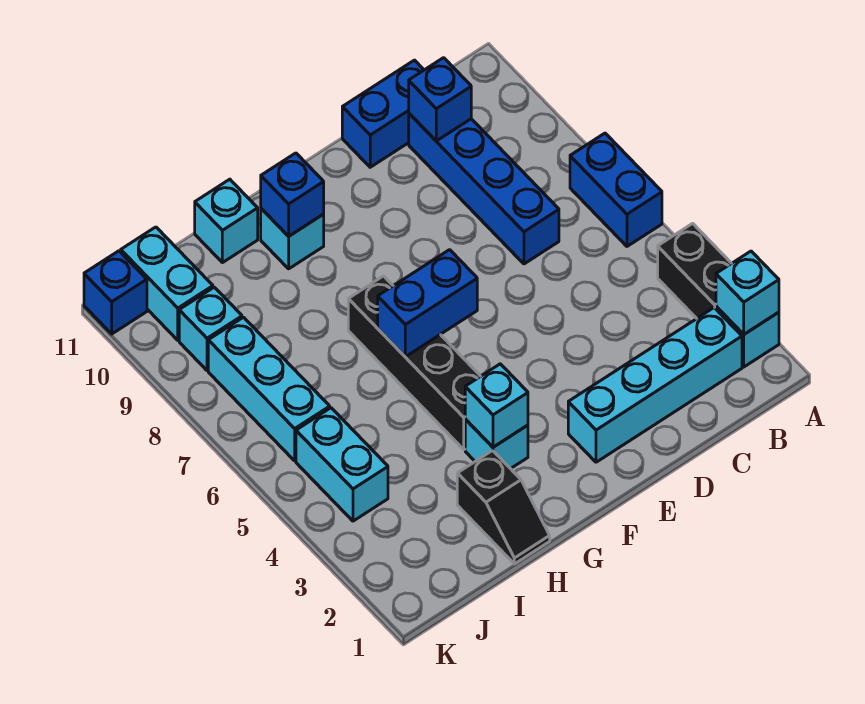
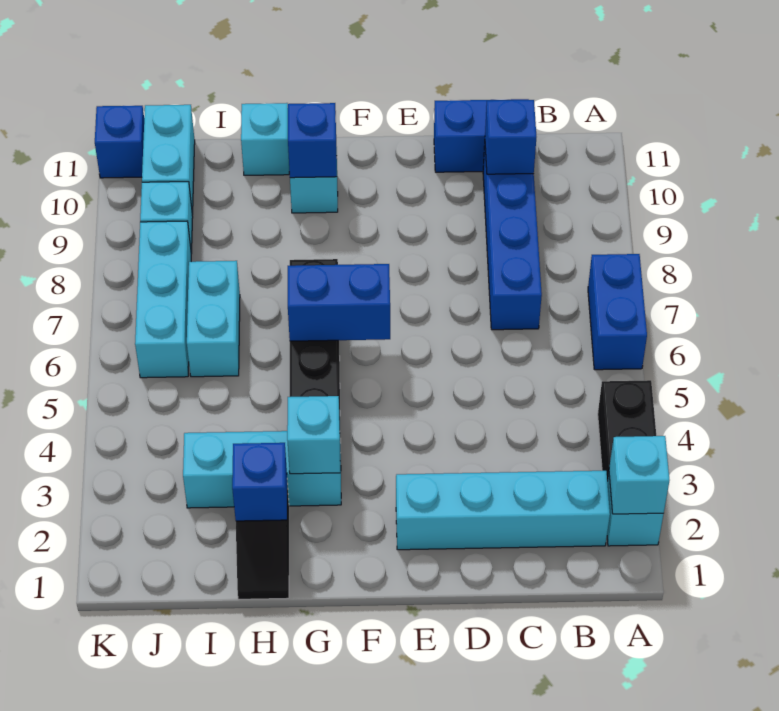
cyan brick G3 level 1 -> cyan brick G3:I3 level 1
none -> blue brick H2 level 2
cyan brick J4:J5 level 1 -> cyan brick I6:I7 level 1

